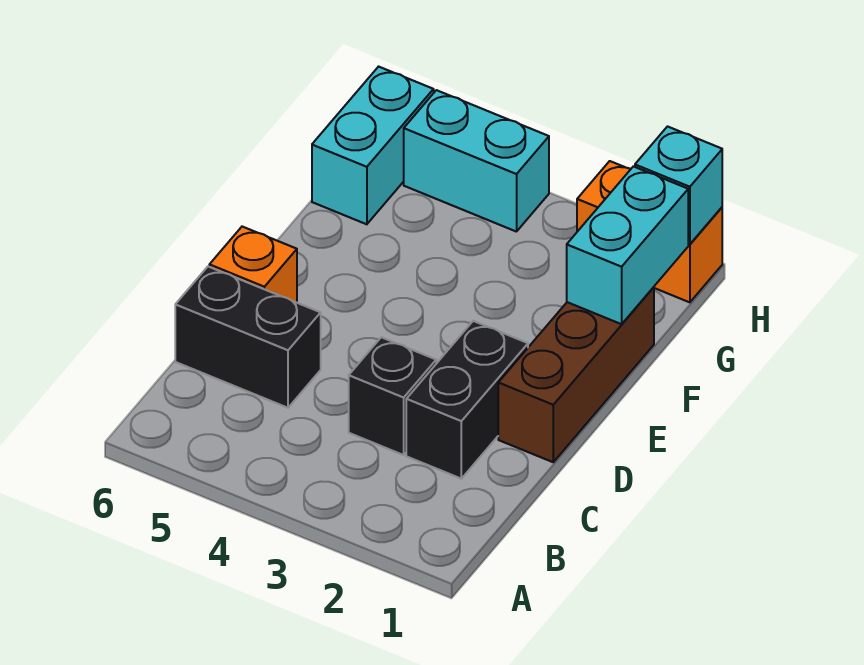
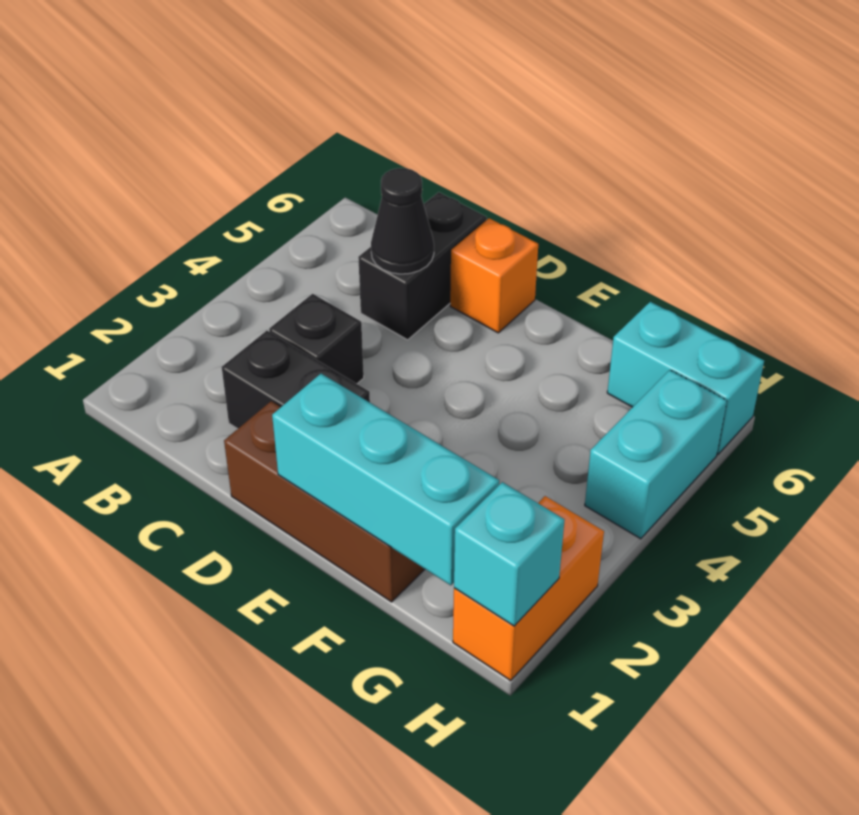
none -> black cone C5 level 2
cyan brick F1:G1 level 2 -> cyan brick E1:G1 level 2

